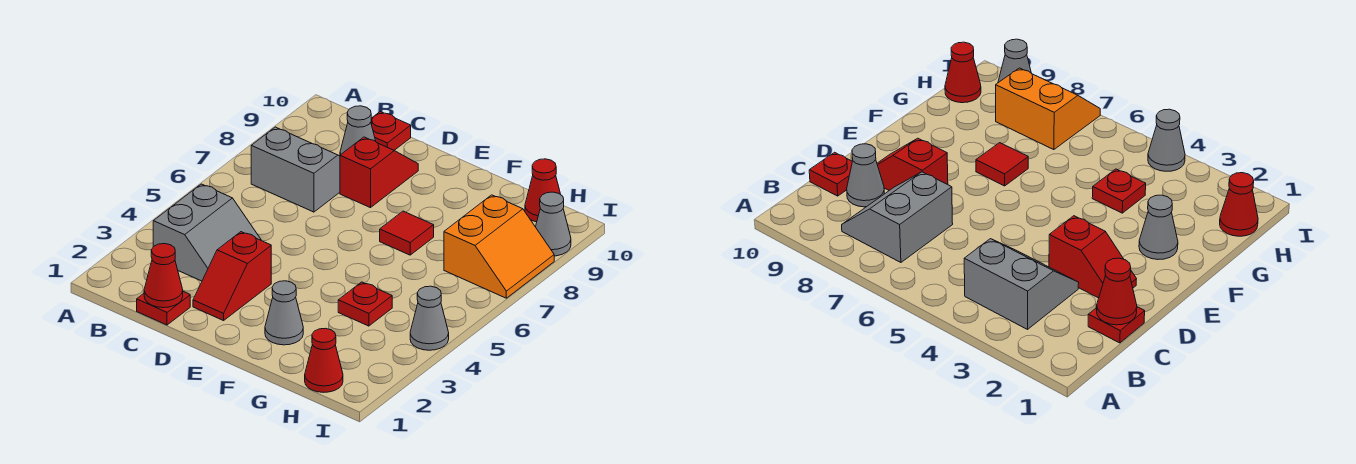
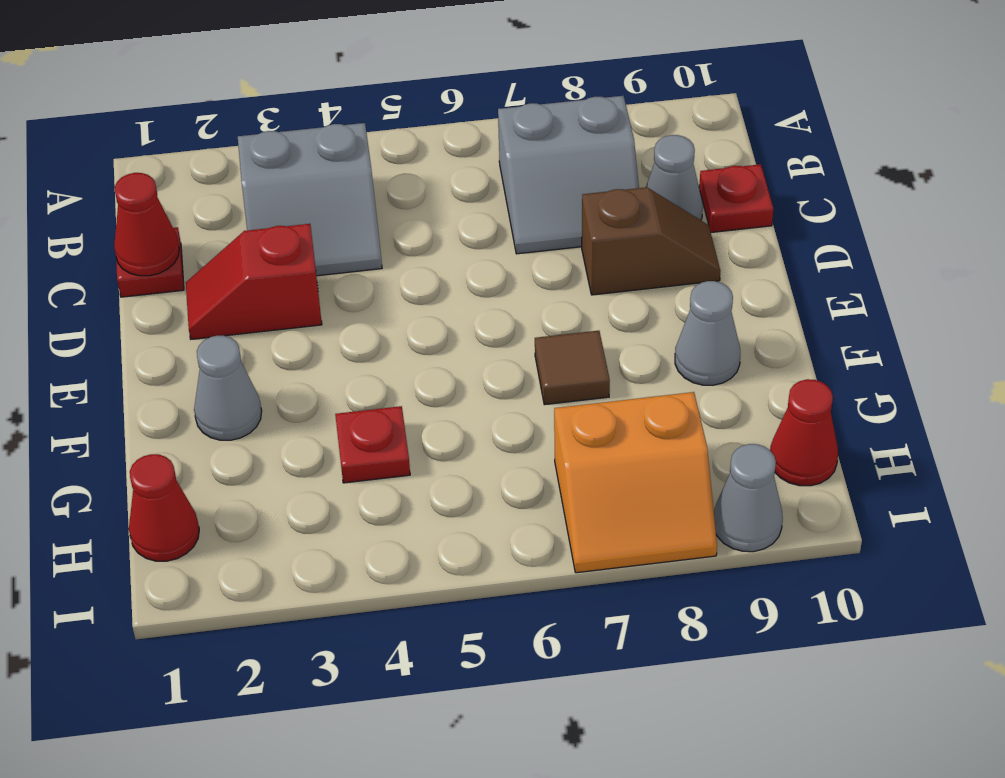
grey slope B7:C8 level 1 top 7 -> grey slope B7:C8 level 1 top B
red slope D8:D9 level 1 top 8 -> brown slope D8:D9 level 1 top 8
red tile F7 level 1 -> brown tile F7 level 1
grey cone I4 level 1 -> grey cone F9 level 1

